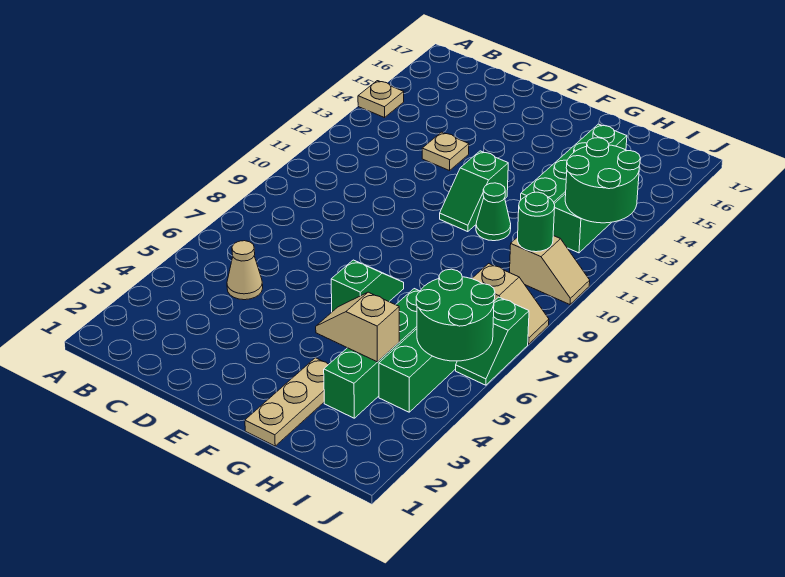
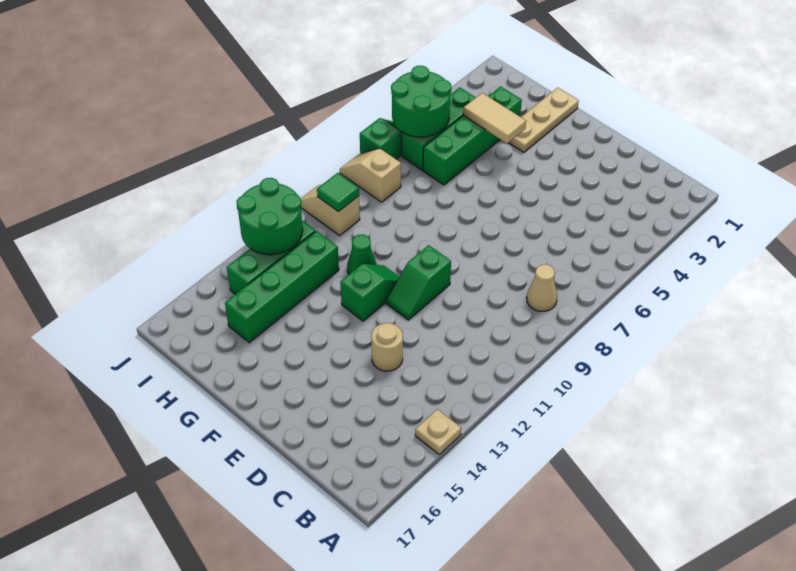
tan cone C5 level 1 -> tan cone B8 level 1
tan plate D13 level 1 -> tan round brick D13 level 1
green slope F6:F7 level 1 top 6 -> green slope E10:E11 level 1 top 10
tan slope G4:H4 level 2 top H -> tan tile G4:H4 level 2
green round brick I10 level 2 -> green tile I10 level 2

